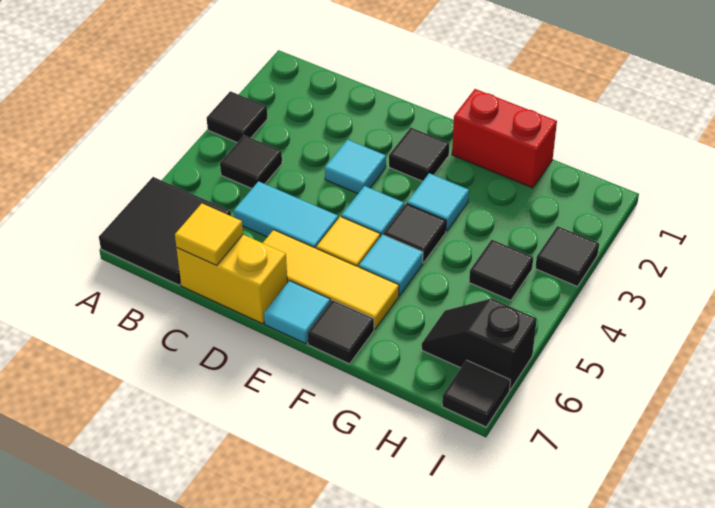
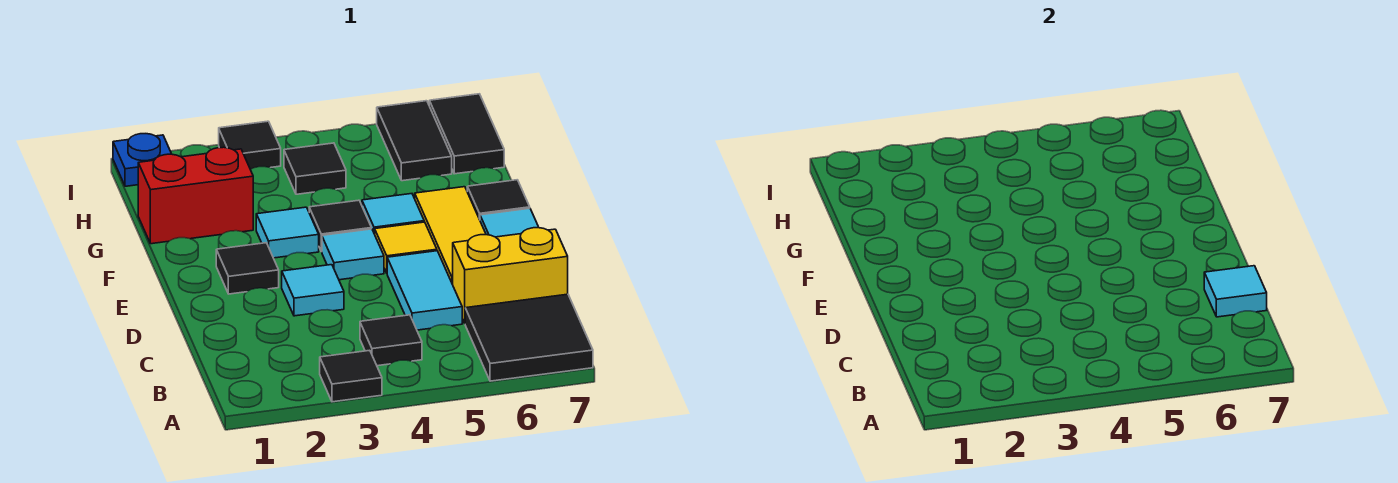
yellow brick C7:D7 level 1 -> yellow brick C6:C7 level 1
yellow tile C7 level 2 -> cyan tile C7 level 2
red brick F1:G1 level 1 -> red brick G1:G2 level 1
black slope H6:I6 level 1 top I -> black tile H6:I6 level 1
none -> blue plate I1 level 1
black tile I7 level 1 -> black tile H7:I7 level 1

